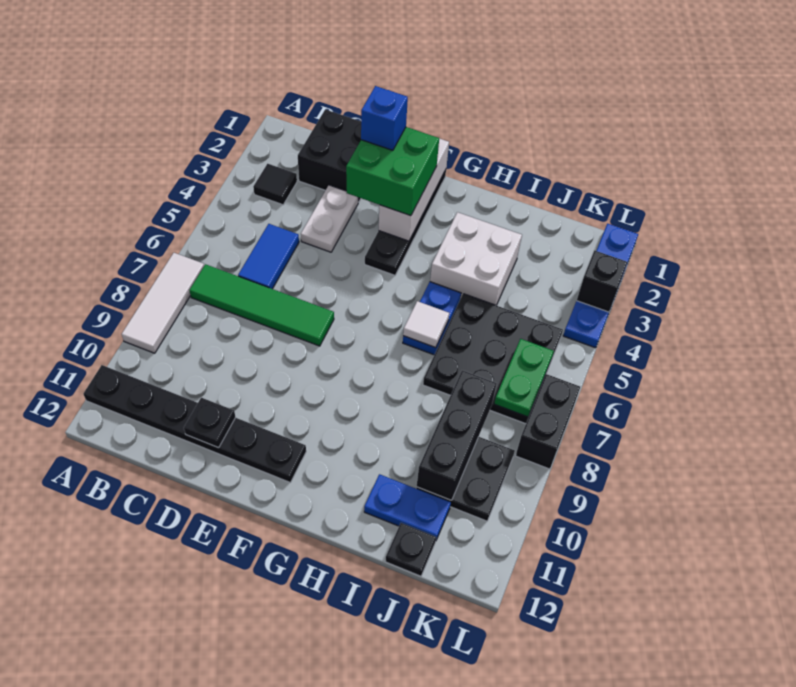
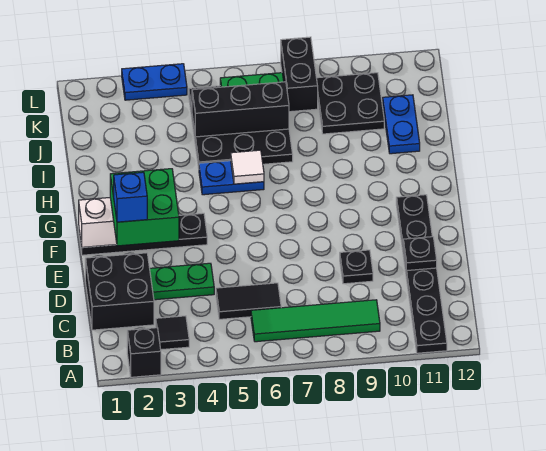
white tile A7:A9 level 1 -> none
green tile B7:E7 level 1 -> green tile B6:B9 level 1
blue tile C5:C6 level 1 -> black tile C5:C6 level 1
white plate D3:D4 level 1 -> green plate D3:D4 level 1
white brick H3:I4 level 1 -> none
black brick J8:J10 level 2 -> black brick J5:J7 level 2
black plate J12 level 1 -> black plate D9 level 1
blue plate L1:L4 level 1 -> blue plate L3:L4 level 1
black brick L3 level 2 -> black brick A2 level 1
black brick L7:L8 level 1 -> black brick K8:L8 level 1

